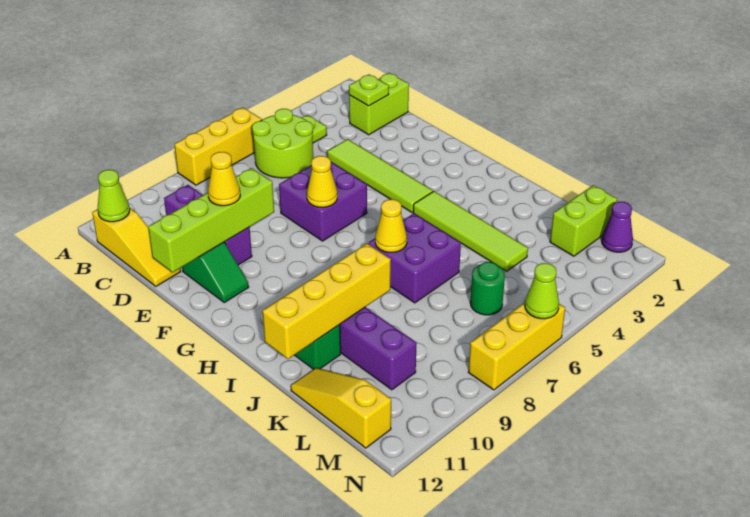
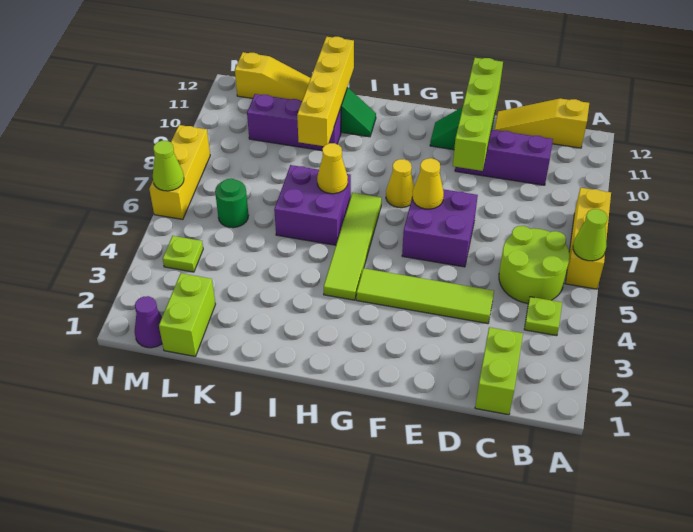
lime cone B12 level 2 -> lime cone A6 level 2
lime plate C2 level 2 -> lime plate M4 level 1
yellow cone E10 level 3 -> yellow cone G8 level 1
lime tile H4:K4 level 1 -> lime tile H4:H7 level 1

